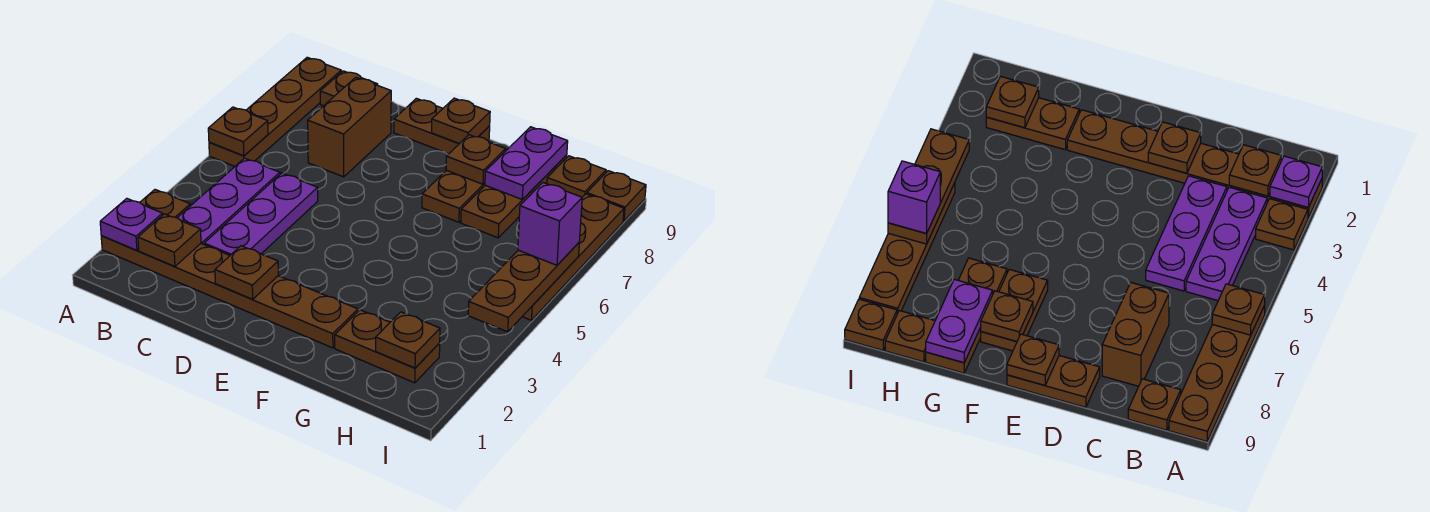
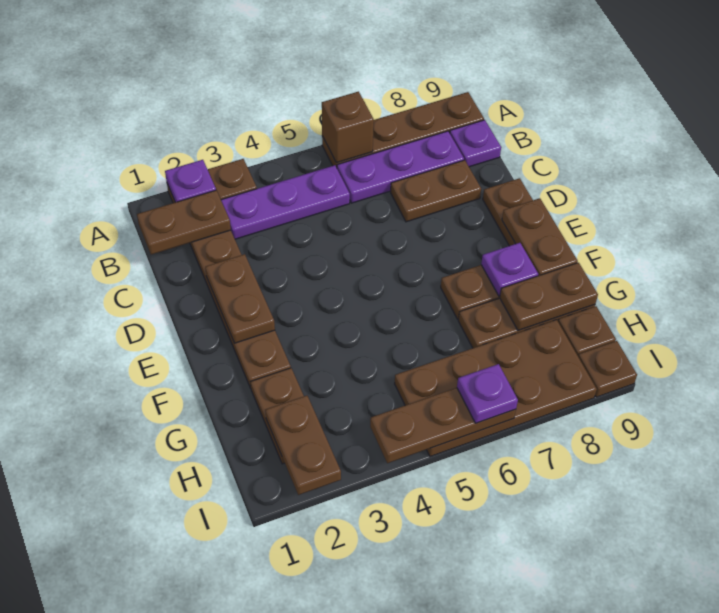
brown plate A6 level 2 -> brown brick A6 level 2
brown plate B2 level 2 -> brown plate B1:B2 level 2
brown plate B9 level 1 -> purple plate B9 level 1
purple plate C3:C5 level 1 -> purple plate B6:B8 level 1
brown brick C7:C8 level 1 -> brown plate C7:C8 level 1
brown plate D2 level 2 -> brown plate D2:E2 level 2
brown plate E9 level 2 -> brown plate E9:F9 level 2
brown plate F8 level 2 -> purple plate F8 level 2
purple plate G8:G9 level 2 -> brown plate G8:G9 level 2
brown plate H2 level 2 -> brown plate H2:I2 level 2
brown plate I5:I8 level 1 -> brown plate H5:I8 level 1
purple brick I6 level 3 -> purple plate I6 level 3

